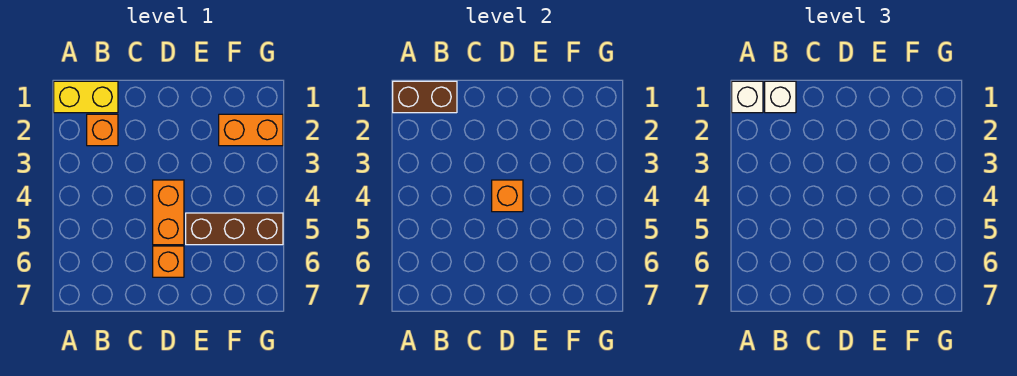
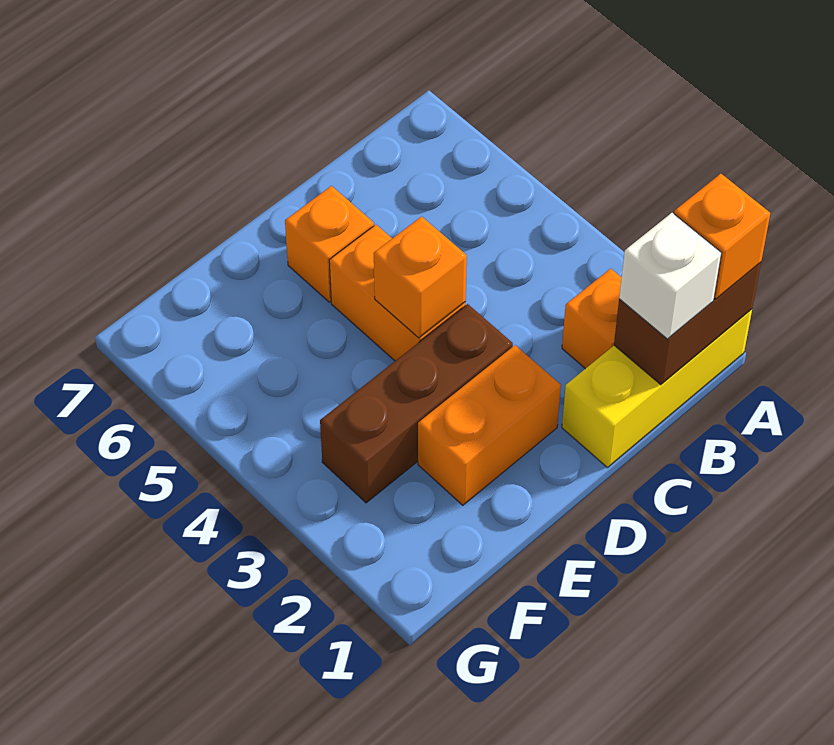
yellow brick A1:B1 level 1 -> yellow brick A1:C1 level 1
white brick A1 level 3 -> orange brick A1 level 3
brown brick E5:G5 level 1 -> brown brick D3:F3 level 1
orange brick F2:G2 level 1 -> orange brick D2:E2 level 1

